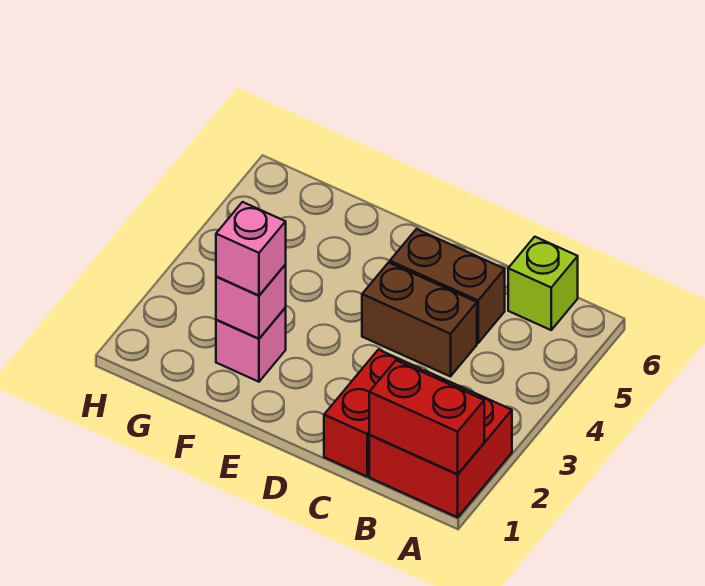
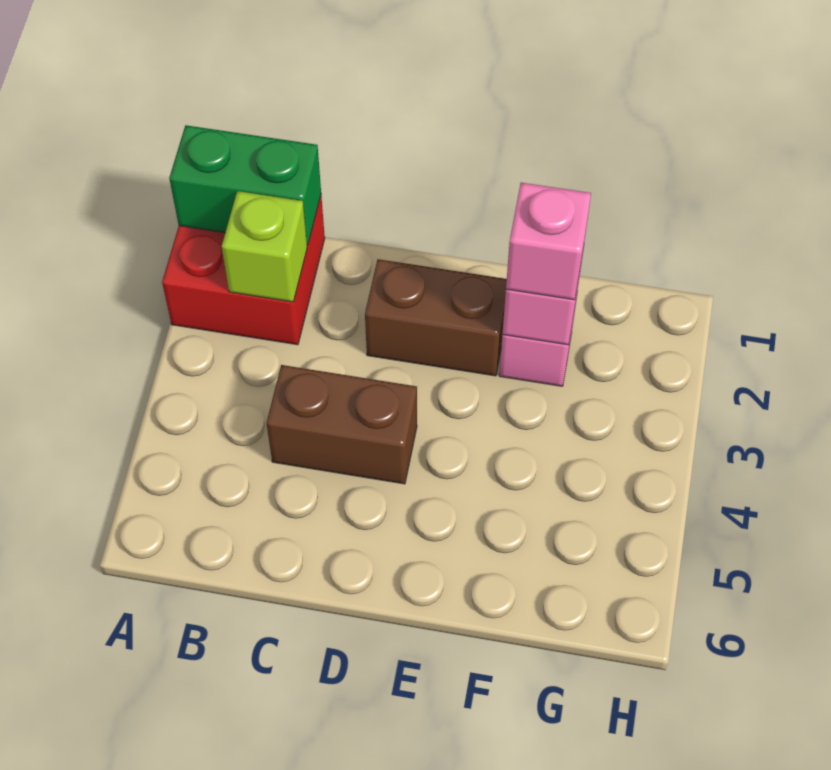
red brick A1:B1 level 2 -> green brick A1:B1 level 2
lime brick B6 level 1 -> lime brick B2 level 2
red brick C1:C2 level 1 -> none
brown brick C5:D5 level 1 -> brown brick D2:E2 level 1

